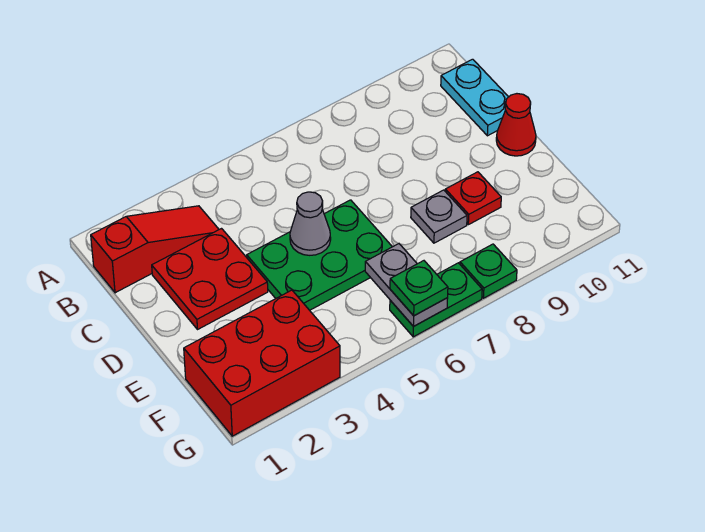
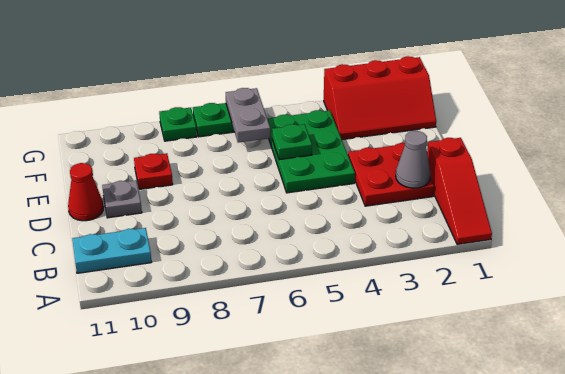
red slope B1:B3 level 1 top 1 -> red slope A1:C1 level 1 top C
cyan plate B11:C11 level 1 -> cyan plate B10:B11 level 1
green plate D4:E6 level 1 -> green plate D4:F5 level 1
grey cone D5 level 2 -> grey cone C2 level 2
grey plate E8 level 1 -> grey plate D10 level 1
red brick F1:G3 level 1 -> red slope F1:G3 level 1 top G
green plate G6 level 3 -> green plate E5 level 2

